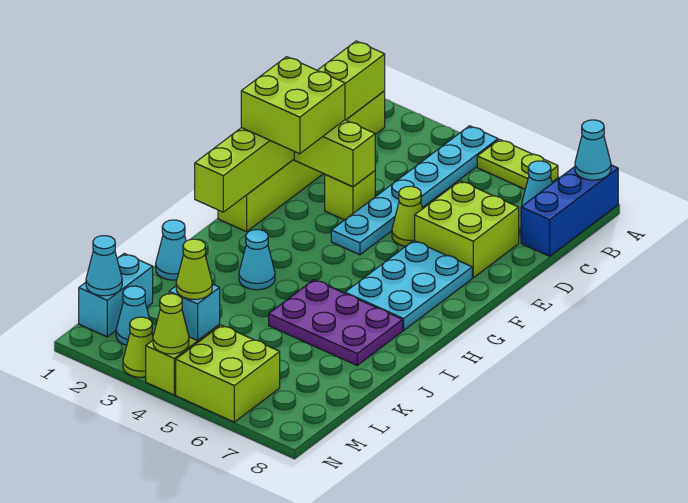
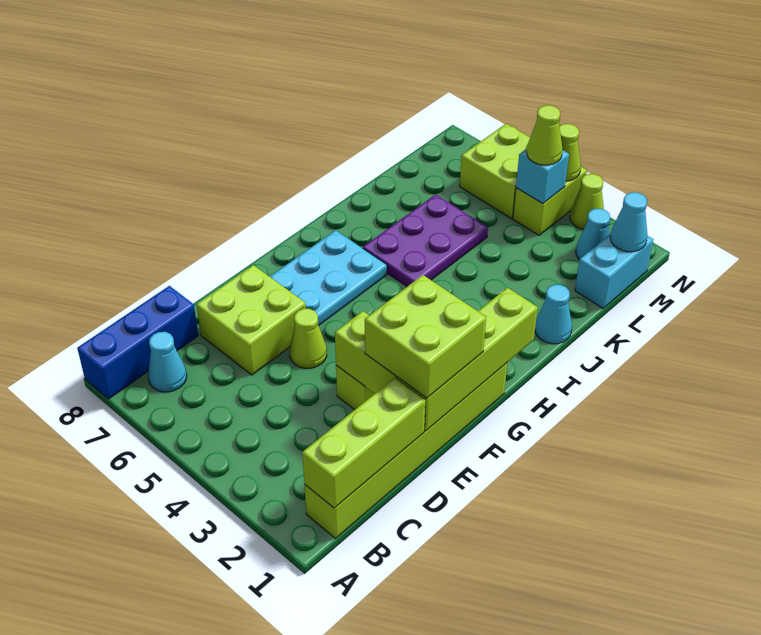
cyan plate A4:F4 level 1 -> none
lime plate A5:A6 level 1 -> none
cyan cone A8 level 2 -> none
cyan cone I3 level 1 -> none
purple plate I5:J7 level 1 -> purple plate I5:K6 level 1

